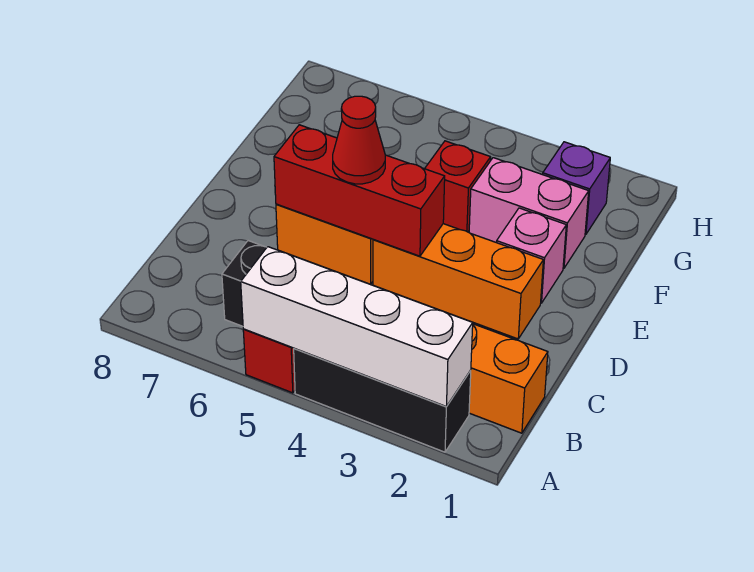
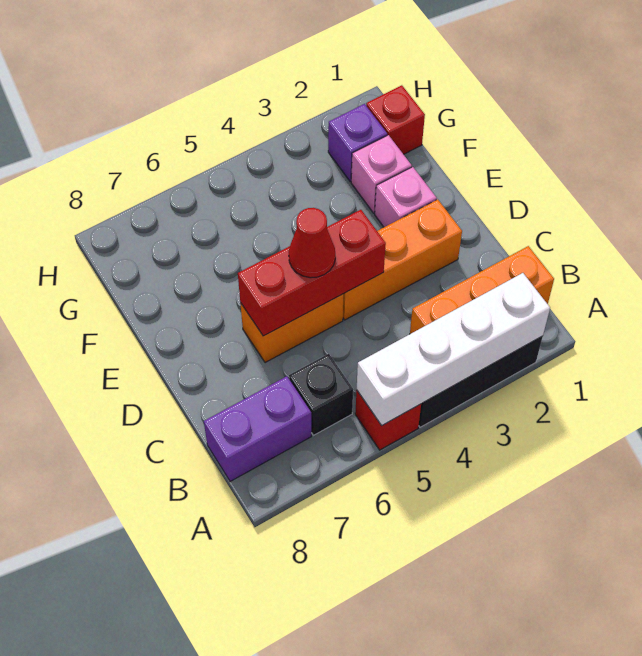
none -> purple brick B7:B8 level 1
pink brick F2:F3 level 1 -> pink brick F2 level 1
red brick F4 level 1 -> red brick G1 level 1

